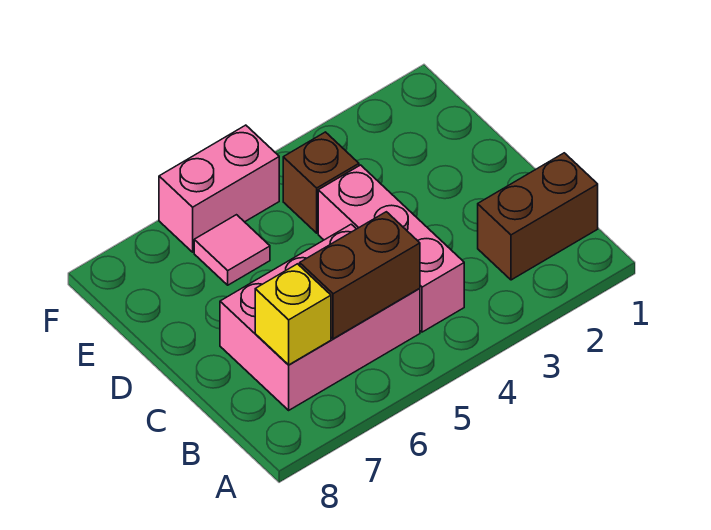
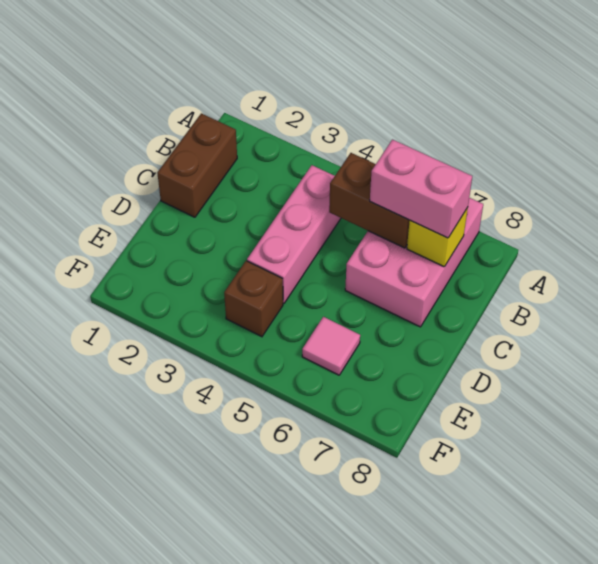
brown brick B1:B2 level 1 -> brown brick B1:C1 level 1
pink brick B5:C7 level 1 -> pink brick A6:C7 level 1
pink brick F5:F6 level 1 -> pink brick B6:B7 level 3

